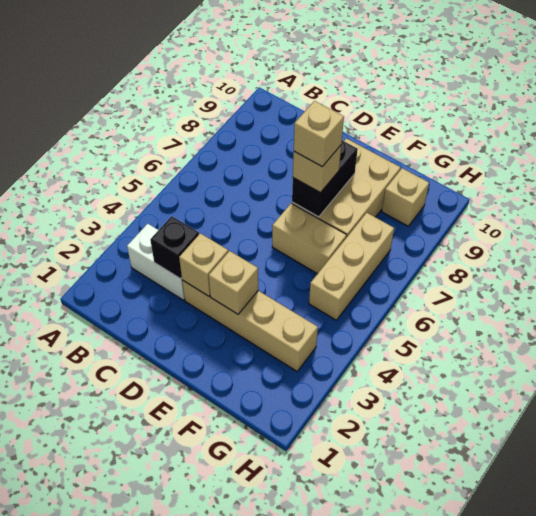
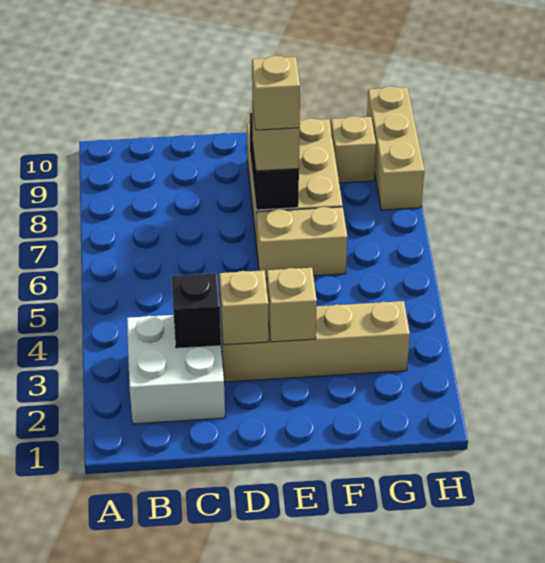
white brick B3:C3 level 1 -> white brick B2:C3 level 1
tan brick G5:G7 level 1 -> tan brick H8:H10 level 1

